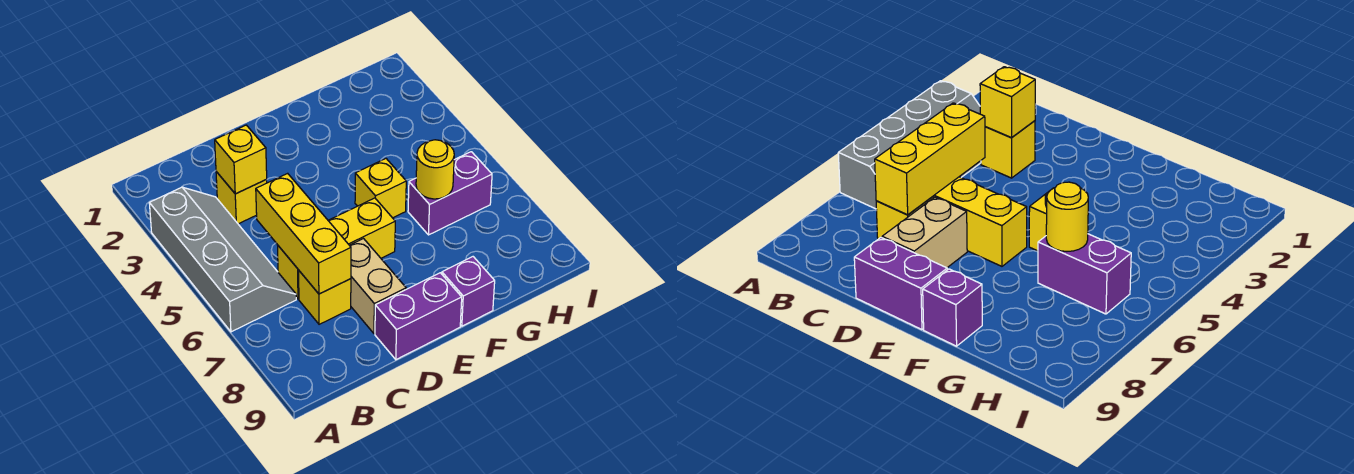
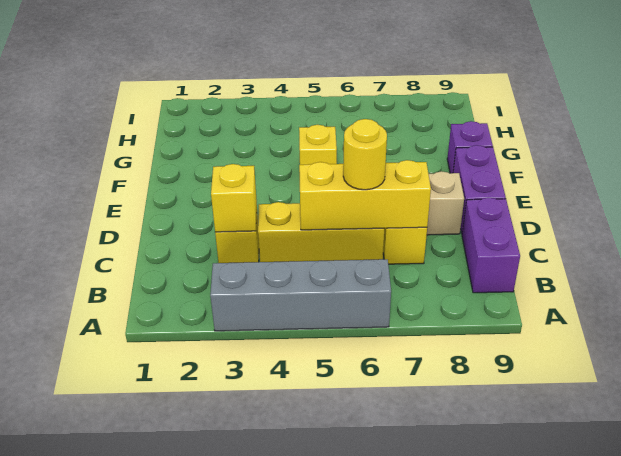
yellow brick C6:E6 level 1 -> yellow brick C4:C6 level 1
purple brick G6:H6 level 1 -> purple brick B9:C9 level 1
yellow round brick G6 level 2 -> yellow round brick C6 level 3

